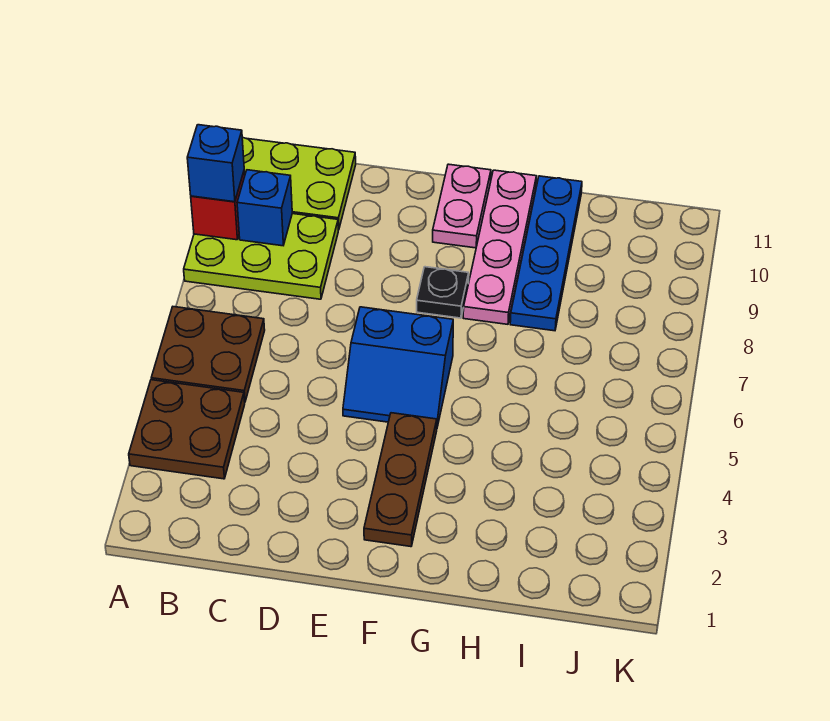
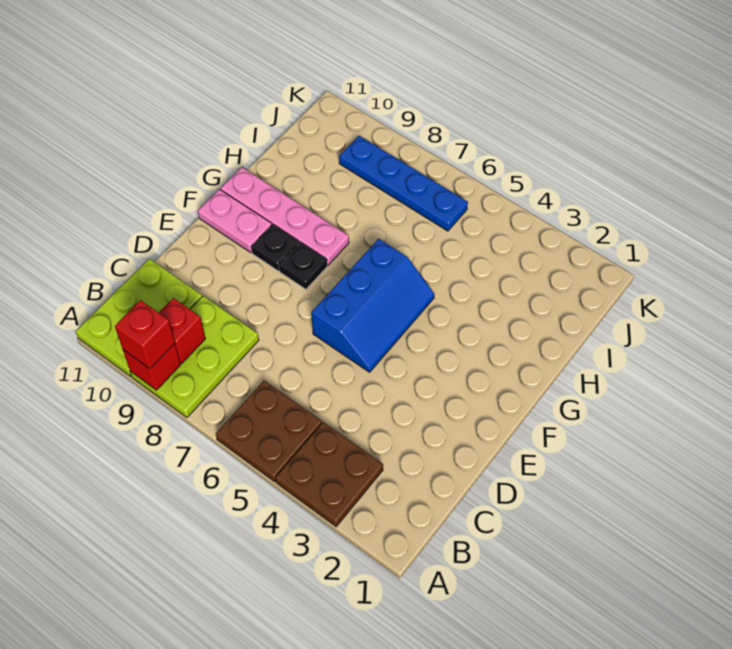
blue brick A9 level 3 -> red brick A9 level 3
blue brick B9 level 2 -> red brick B9 level 2
blue slope E5:F6 level 1 top 6 -> blue slope E5:G6 level 1 top 6
brown plate F2:F4 level 1 -> none
none -> black plate F9 level 1
blue plate H8:H11 level 1 -> blue plate J6:J9 level 1

